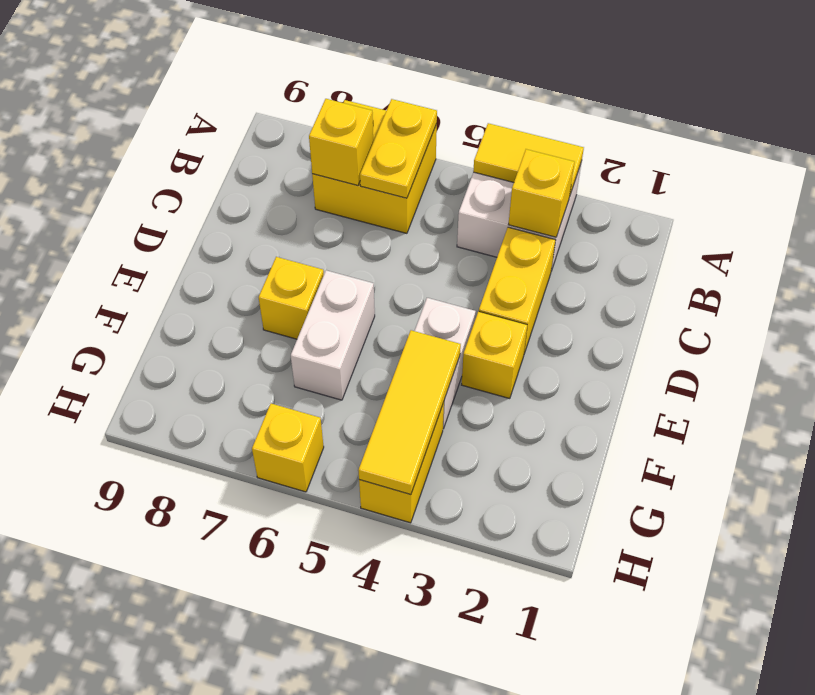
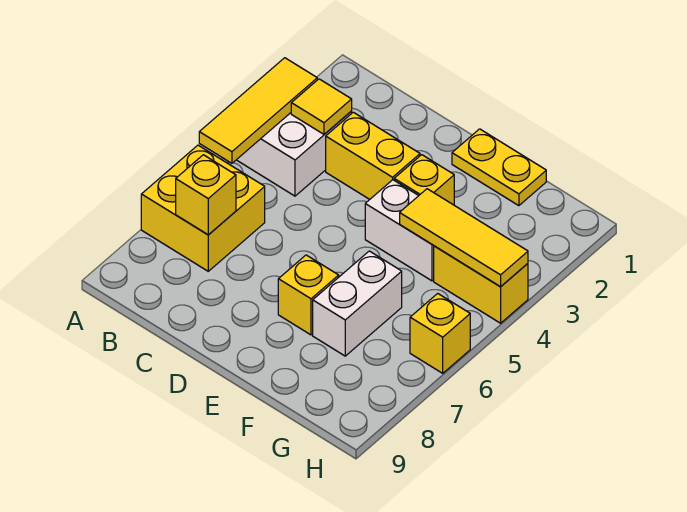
yellow tile A3:A4 level 2 -> yellow tile A3:A5 level 2
yellow plate A6:B6 level 2 -> yellow plate E1:F1 level 1
yellow brick B3 level 2 -> yellow tile B3 level 2
white brick E6:F6 level 1 -> white brick F6:F7 level 1

